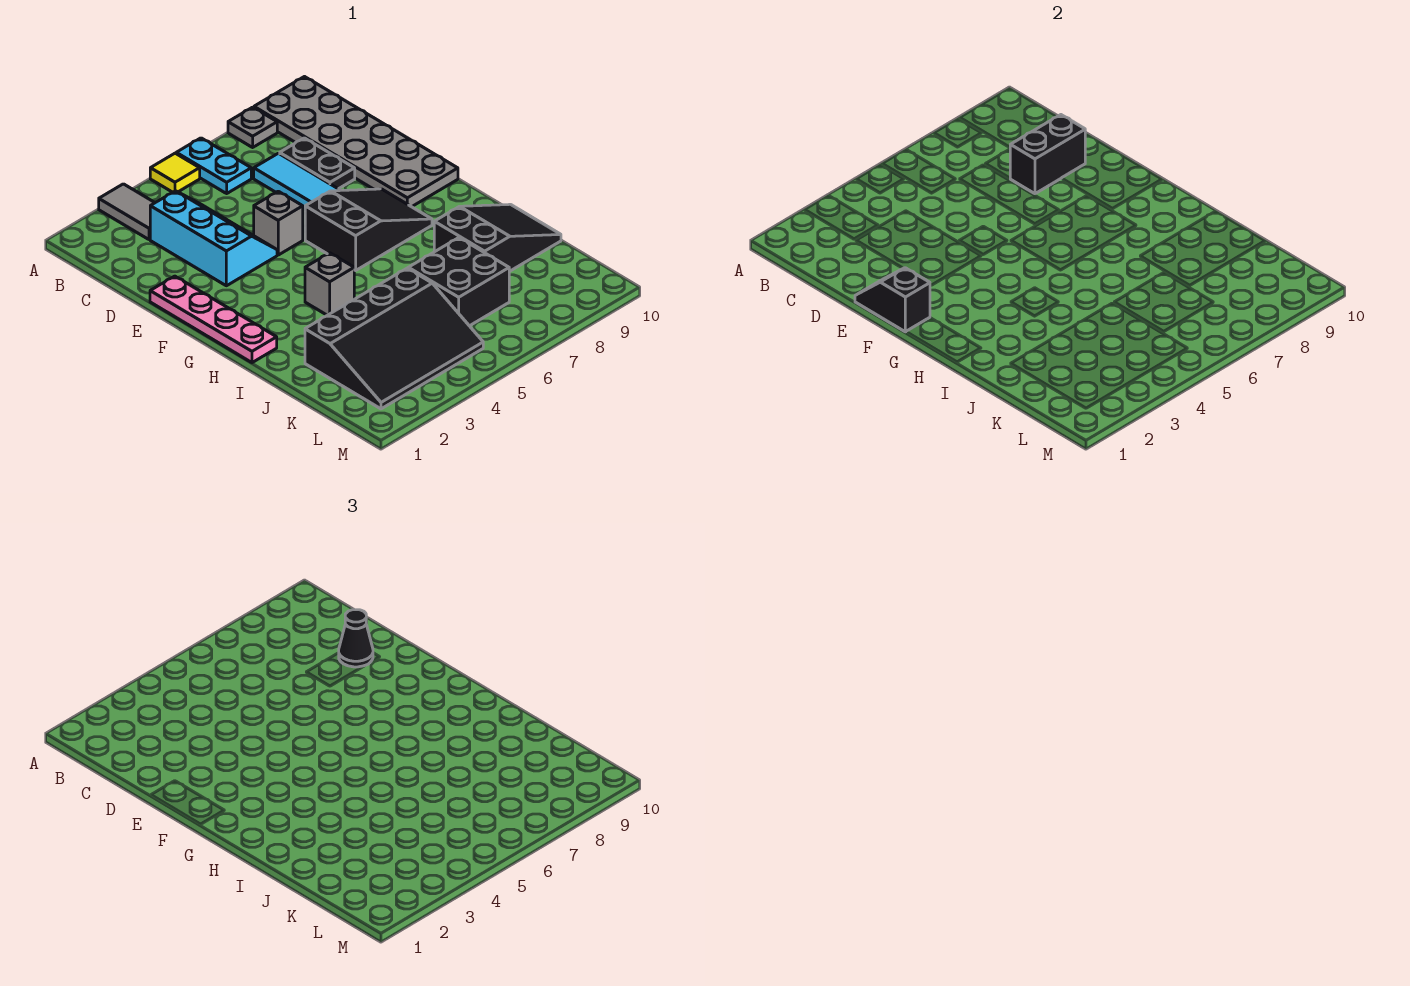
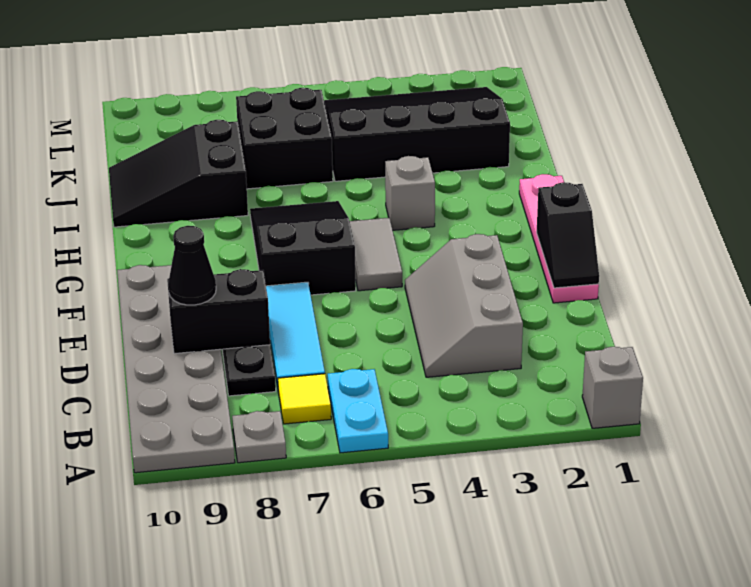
grey tile A3:B3 level 1 -> grey tile F5:G5 level 1
yellow tile A5 level 1 -> yellow tile B7 level 1
cyan slope C3:E4 level 1 top 3 -> grey slope C3:E4 level 1 top 3
grey brick E5 level 1 -> grey brick A1 level 1
black slope F6:G8 level 1 top 6 -> black slope F6:H7 level 1 top F

